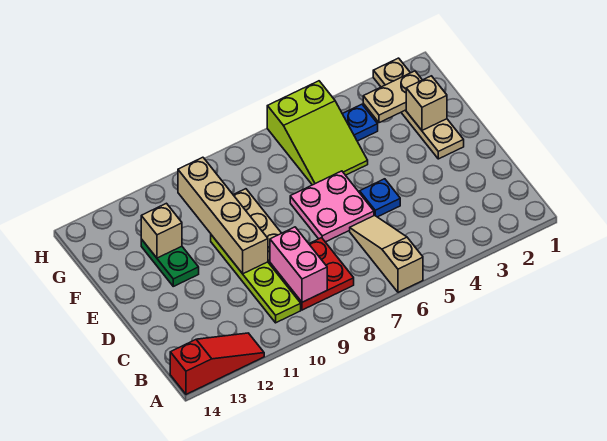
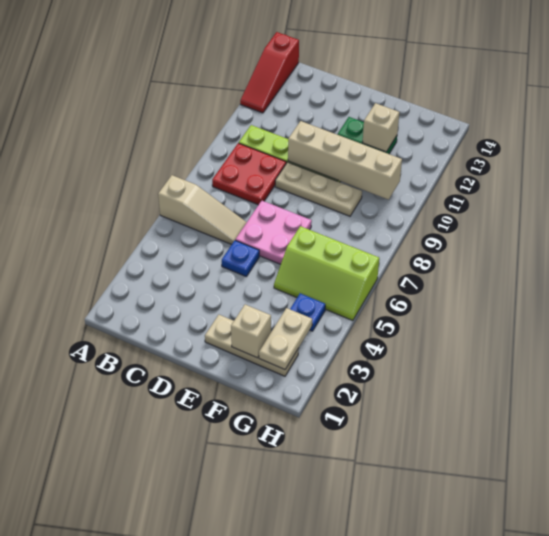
pink brick B9:C9 level 2 -> none
tan plate E2:H2 level 1 -> tan plate E2:G2 level 1
lime slope F5:H6 level 1 top H -> lime slope F5:H6 level 1 top 6

